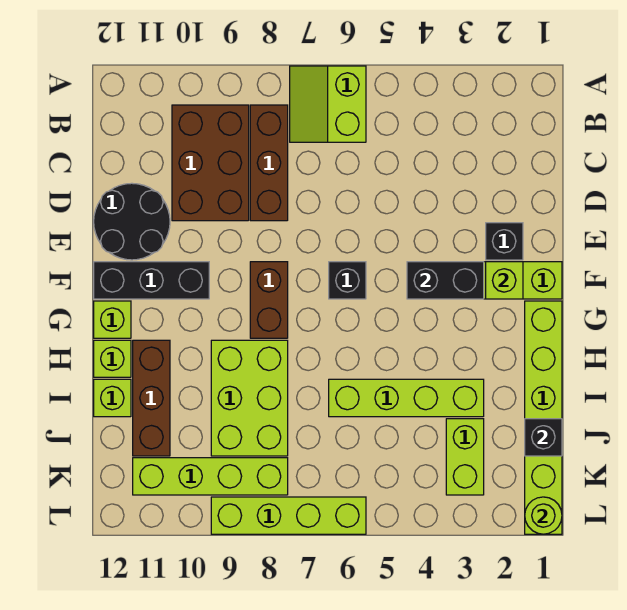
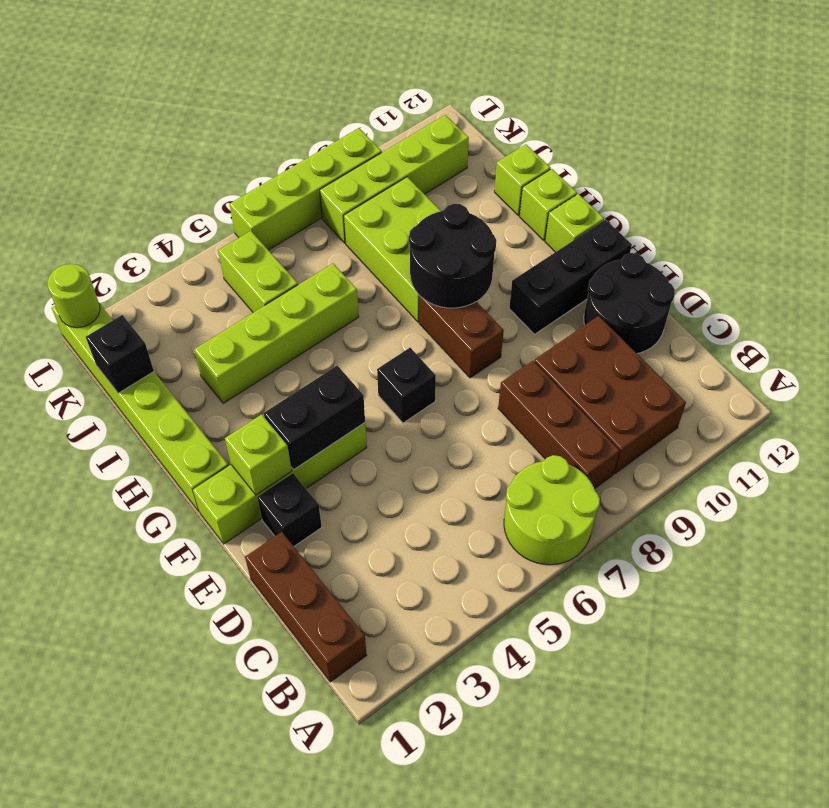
lime slope A6:B7 level 1 top 6 -> lime round brick A6:B7 level 1
none -> black round brick G8:H9 level 2
brown brick H11:J11 level 1 -> brown brick B1:D1 level 1
lime brick J3:K3 level 1 -> lime brick J5:K5 level 1

